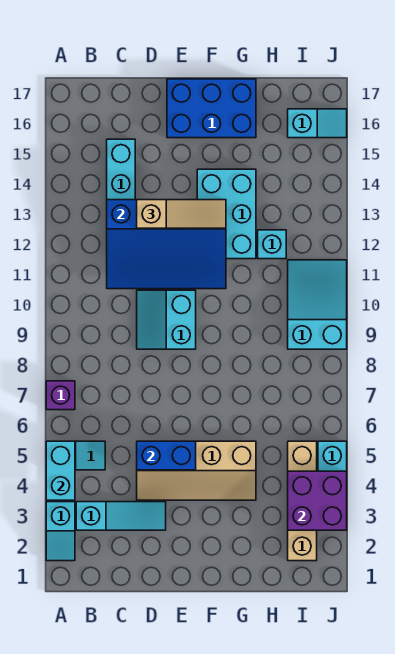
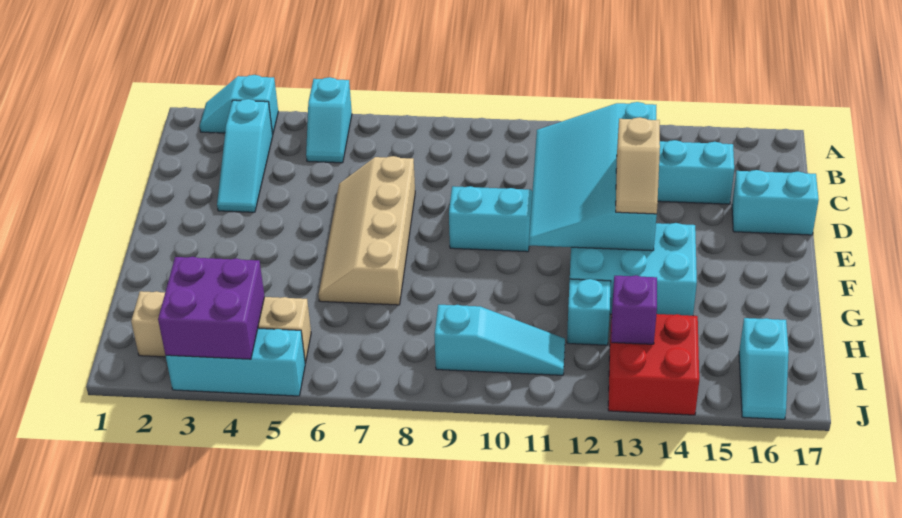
cyan brick A4:A5 level 2 -> cyan brick D16:D17 level 1
purple brick A7 level 1 -> purple brick I13 level 2
blue slope C11:F13 level 2 top 13 -> cyan slope C11:F13 level 2 top 13
tan slope D4:G5 level 1 top 5 -> tan slope D6:G7 level 1 top 7
blue brick D5:E5 level 2 -> none
tan slope D13:F13 level 3 top D -> tan slope E13:F13 level 3 top E
blue brick E16:G17 level 1 -> none
cyan slope I9:J11 level 1 top 9 -> cyan slope I9:I11 level 1 top 9
none -> red brick I13:J14 level 1

